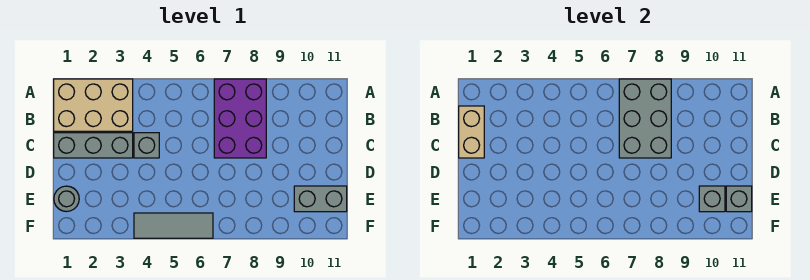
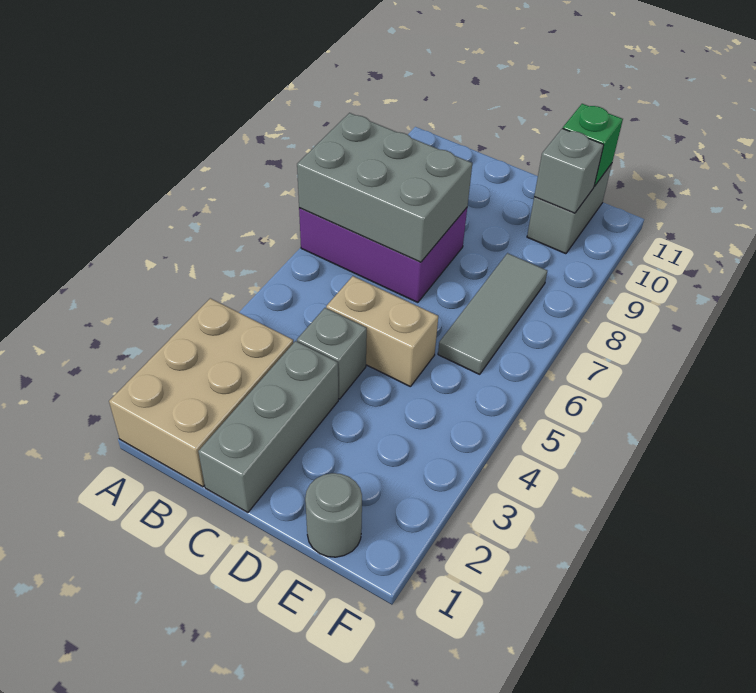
tan brick B1:C1 level 2 -> tan brick C5:D5 level 1
grey brick E11 level 2 -> green brick E11 level 2
grey tile F4:F6 level 1 -> grey tile E6:E8 level 1

